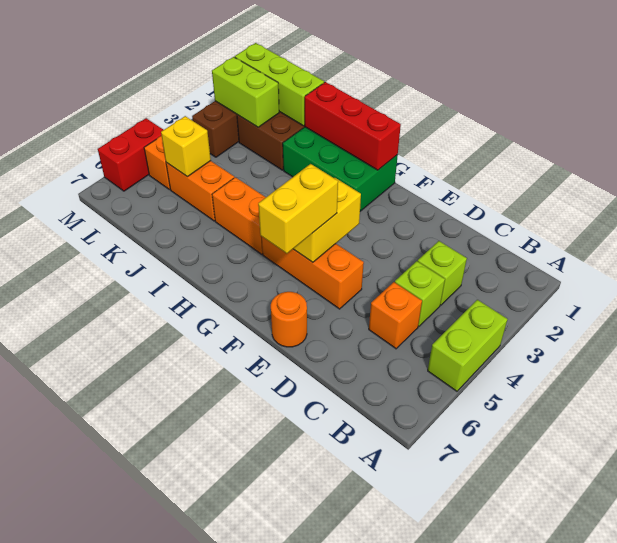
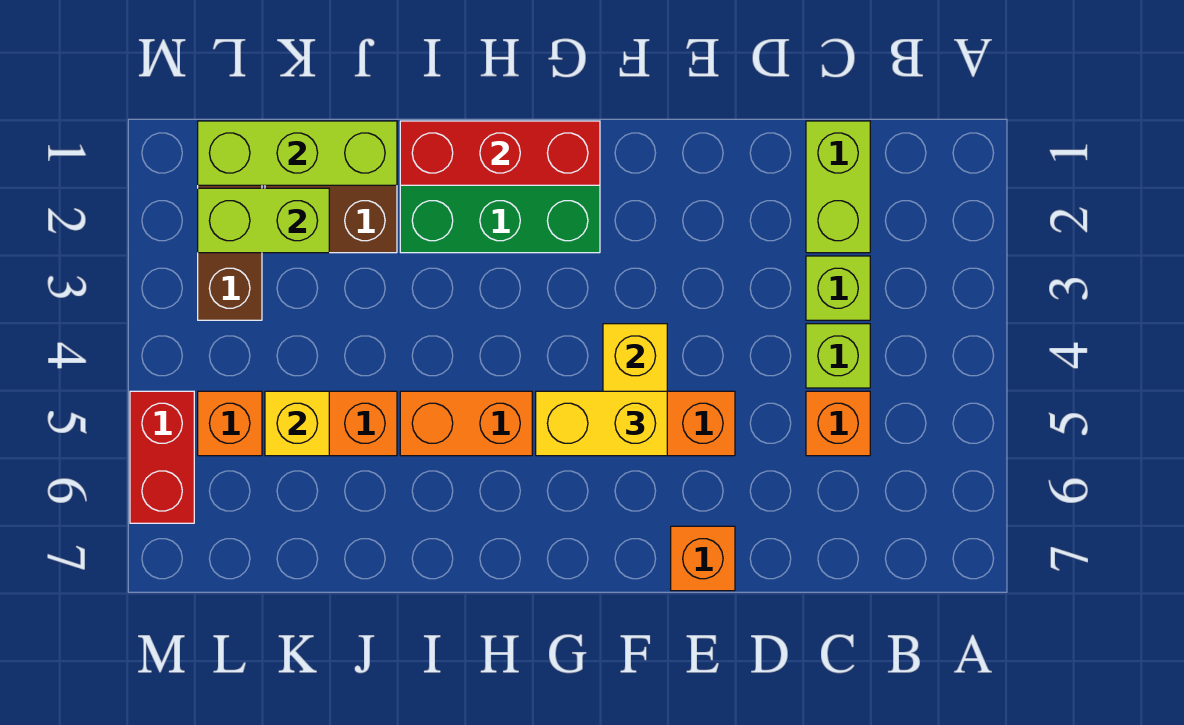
lime brick A4:A5 level 1 -> lime brick C1:C2 level 1
orange round brick E7 level 1 -> orange brick E7 level 1
yellow brick F5:F6 level 3 -> yellow brick F5:G5 level 3

